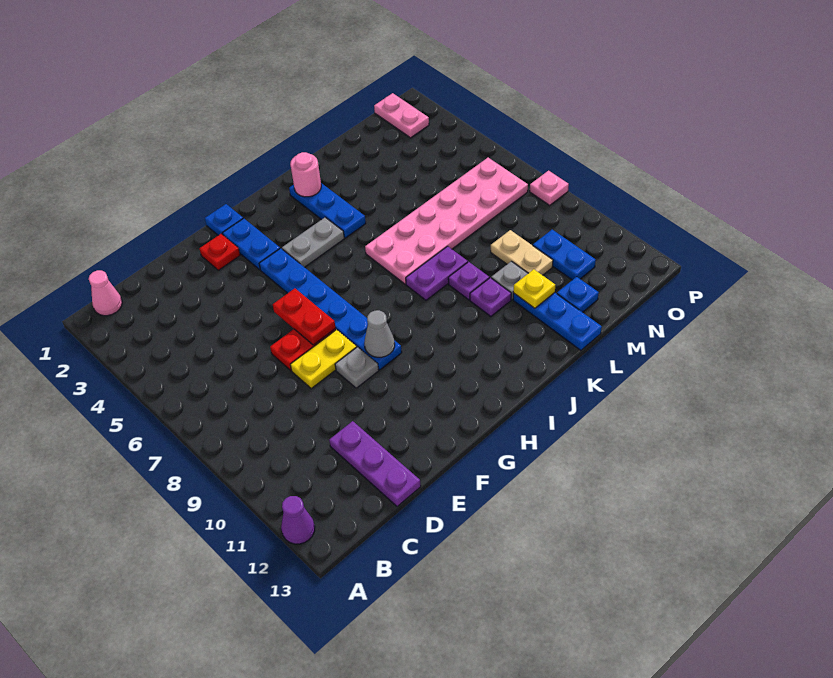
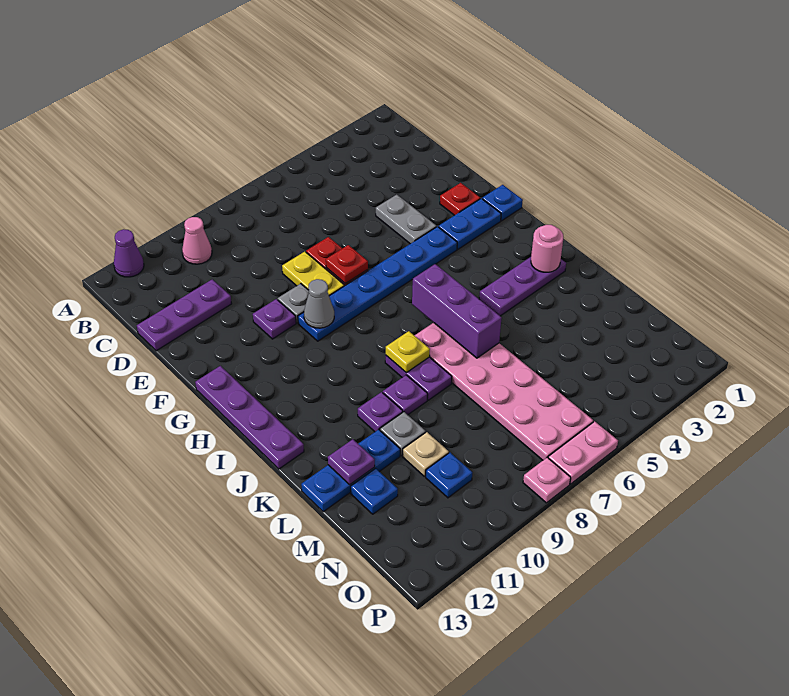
pink cone B1 level 1 -> pink cone B10 level 1
red plate F6:F7 level 2 -> red plate F7 level 2
none -> purple plate F10 level 1
none -> purple plate G13:J13 level 1
grey plate H4:I4 level 1 -> grey plate E4:F4 level 1
none -> purple brick I6:K6 level 2
blue plate J2:J4 level 1 -> purple plate J2:J4 level 1
yellow plate L11 level 2 -> yellow plate J8 level 2
none -> purple plate L12 level 2
tan plate M9:M10 level 1 -> tan plate M10 level 1
blue plate N10:N11 level 1 -> blue plate N10 level 1
pink plate O1:O2 level 1 -> pink plate P6:P7 level 1

